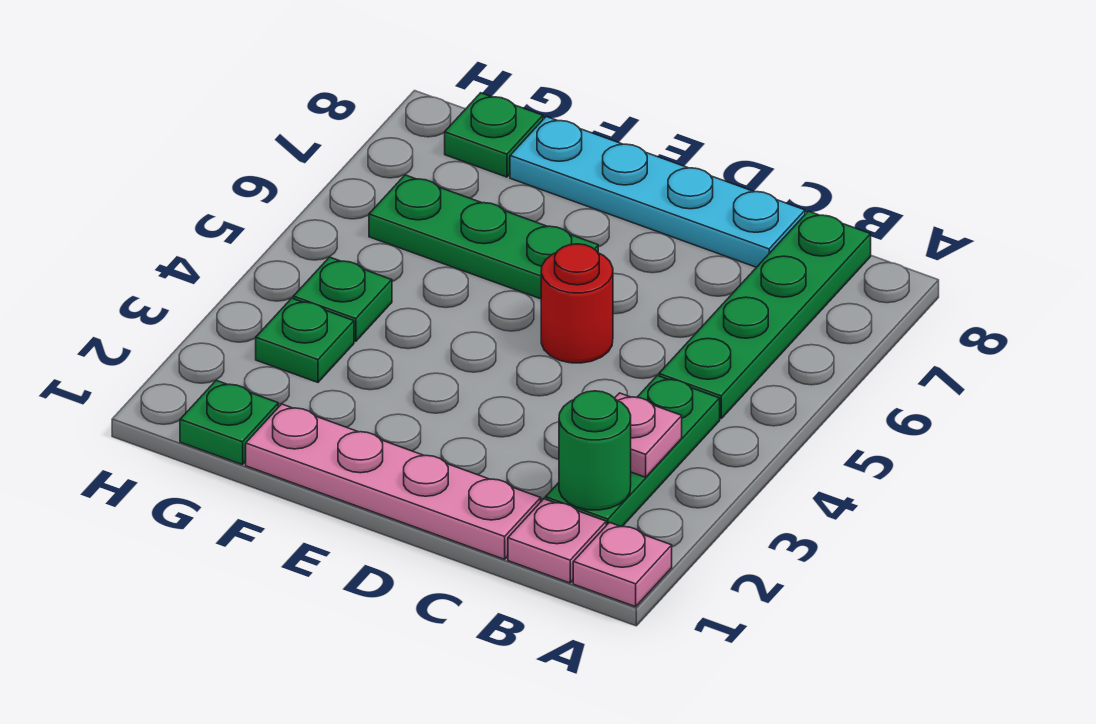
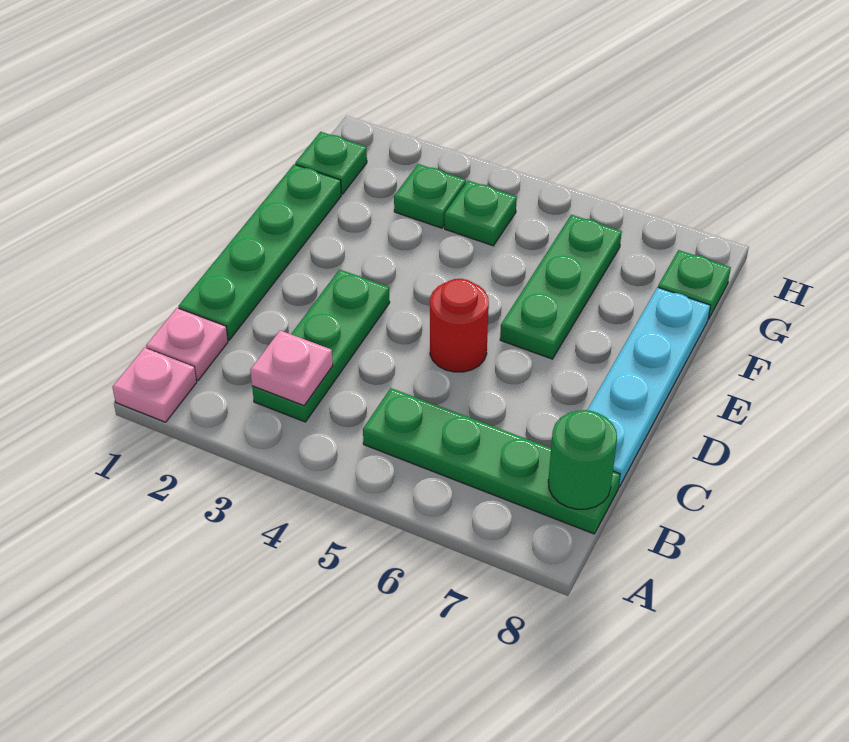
green plate B2:B4 level 1 -> green plate B3:D3 level 1
green round brick B2 level 2 -> green round brick B8 level 2
pink plate C1:F1 level 1 -> green plate C1:F1 level 1

